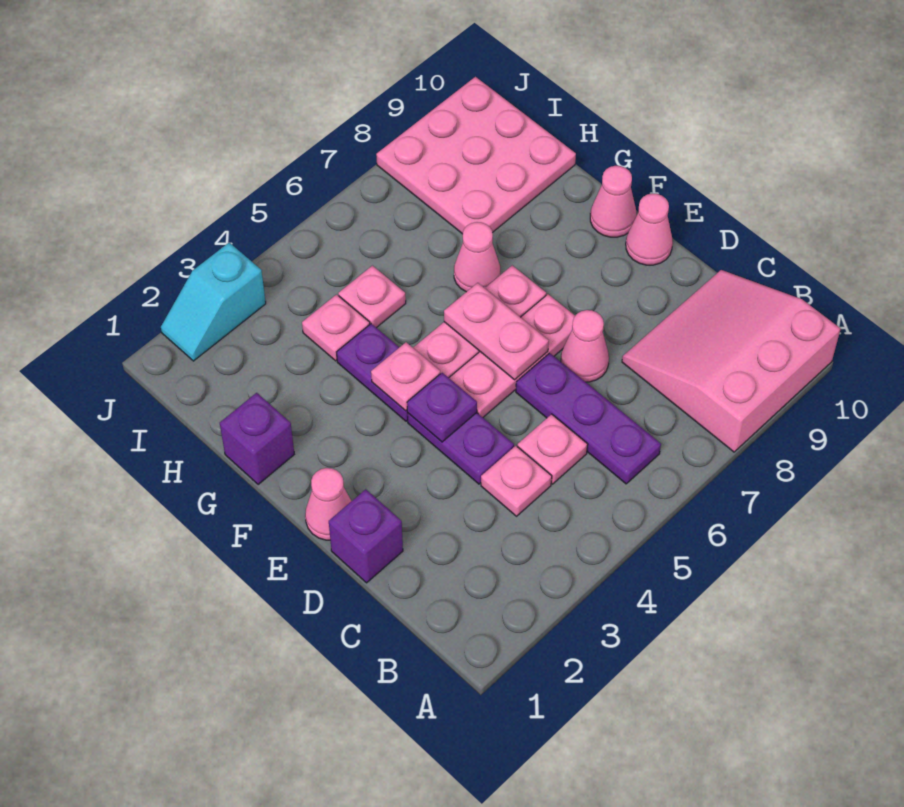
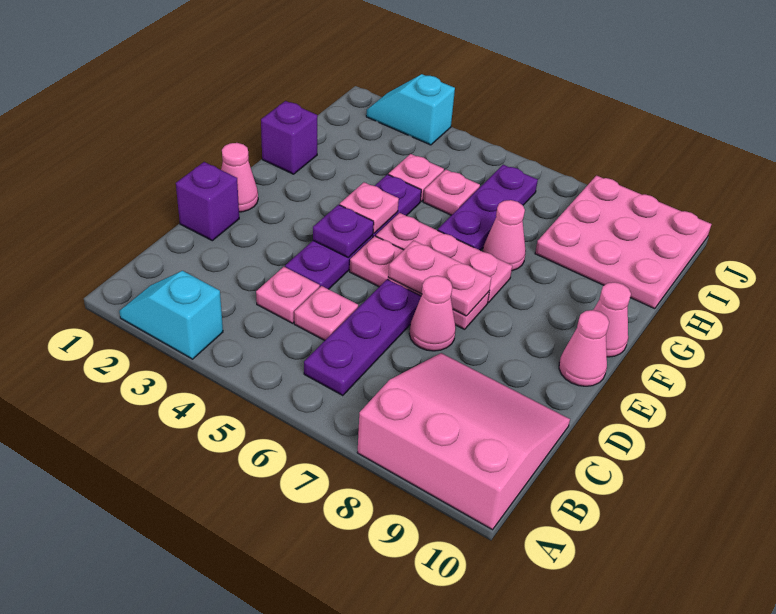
none -> cyan slope A2:A3 level 1 top 3
pink plate E6:F6 level 2 -> pink plate E6:E7 level 2
none -> purple plate G6:I6 level 1

